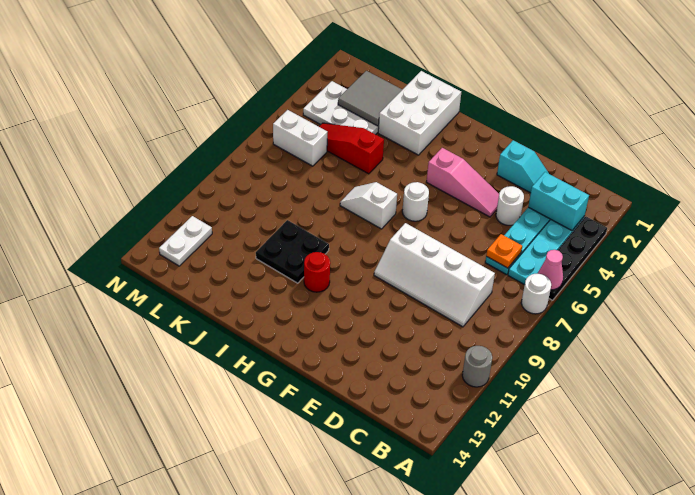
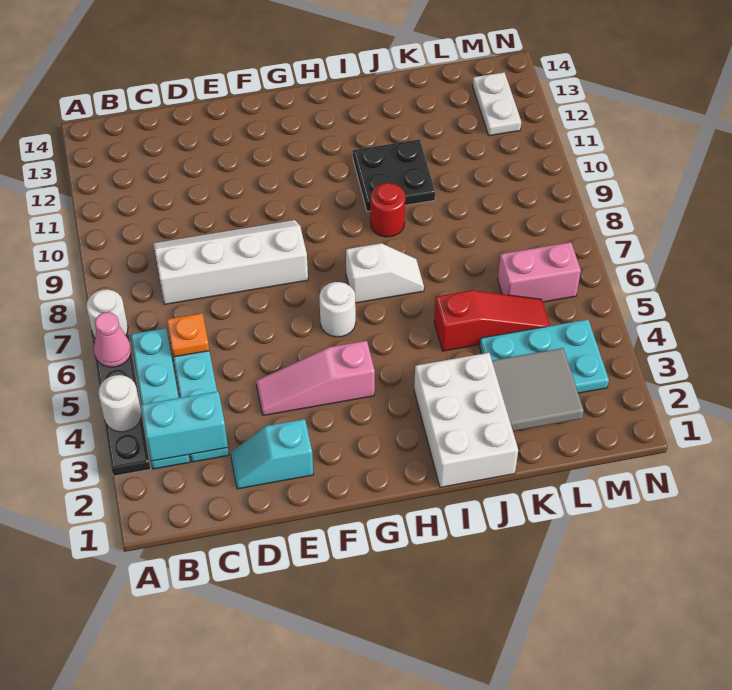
grey round brick A11 level 1 -> none
white round brick D4 level 1 -> white round brick A4 level 2
red round brick H11 level 1 -> red round brick I9 level 1
white plate K3:M4 level 1 -> cyan plate K3:M4 level 1
white brick L6:M6 level 1 -> pink brick L6:M6 level 1

